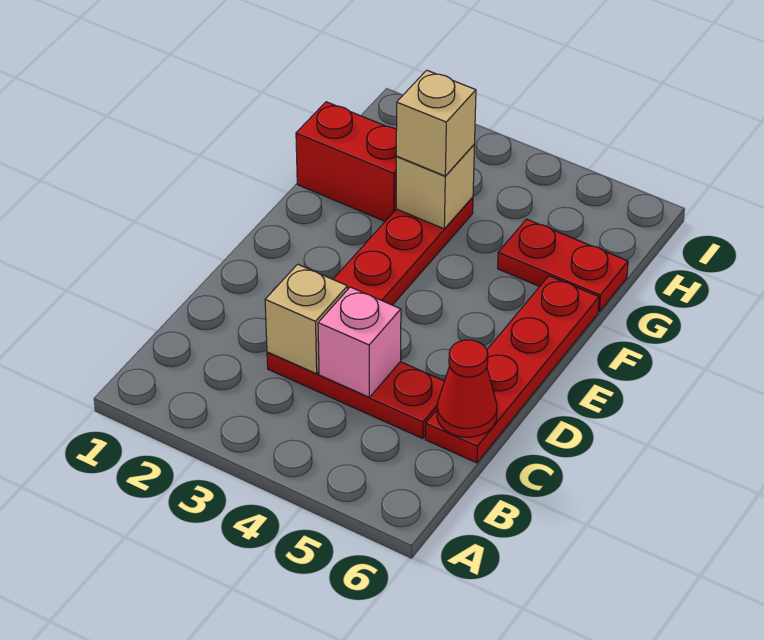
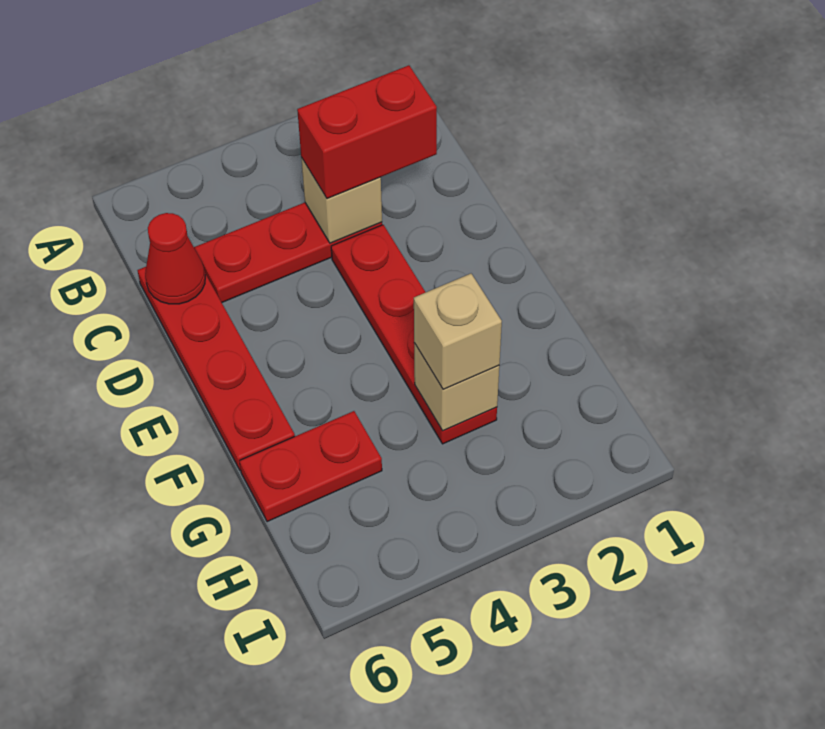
pink brick C4 level 2 -> none
red brick G1:G2 level 1 -> red brick C2:C3 level 3

